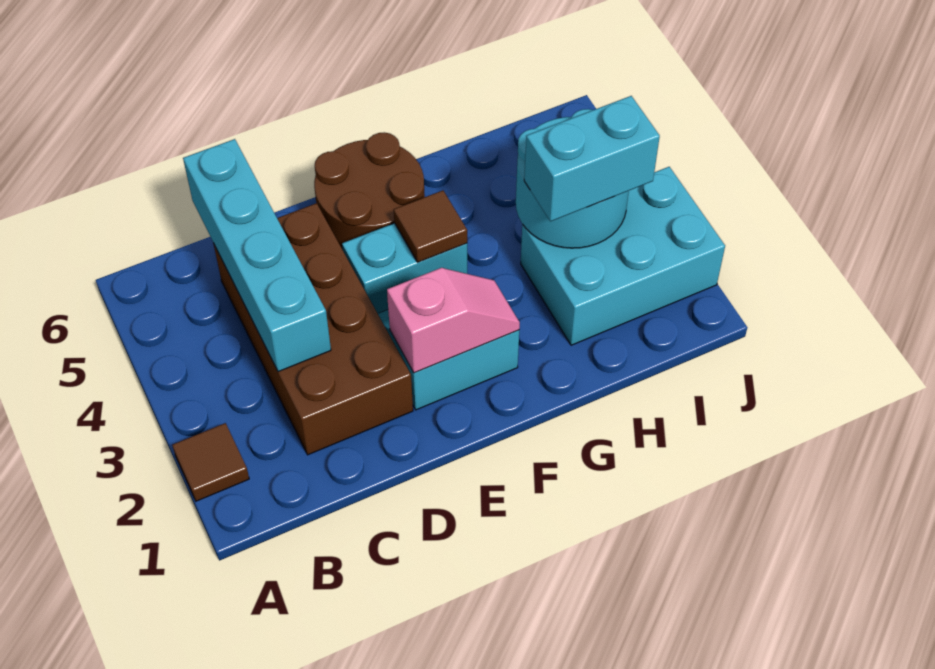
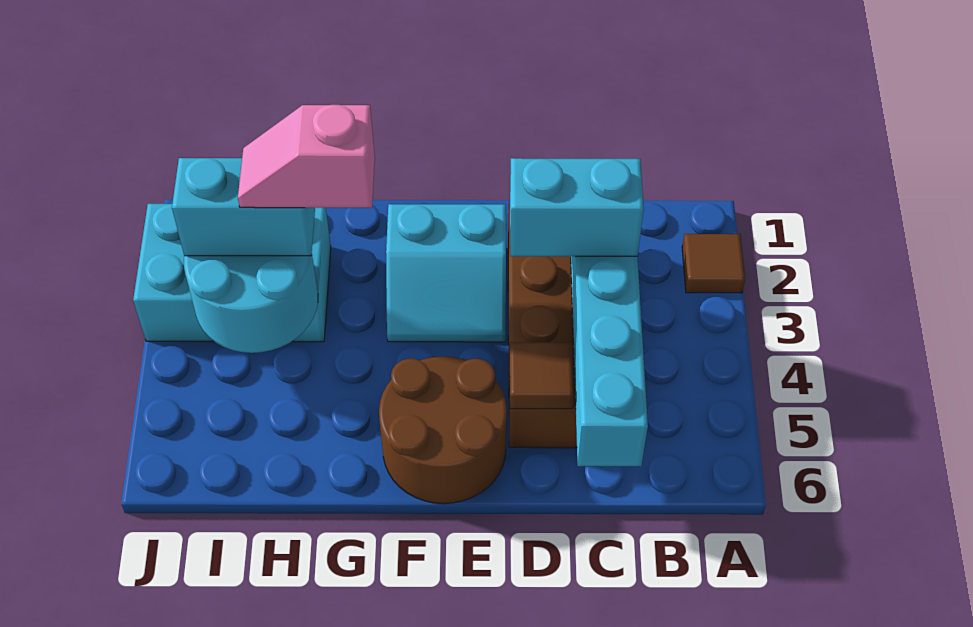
pink slope E2:F2 level 2 top E -> pink slope G3:H3 level 4 top G
cyan brick E4:F4 level 1 -> cyan brick C3:D3 level 3
brown tile F4 level 2 -> brown tile D5 level 2

